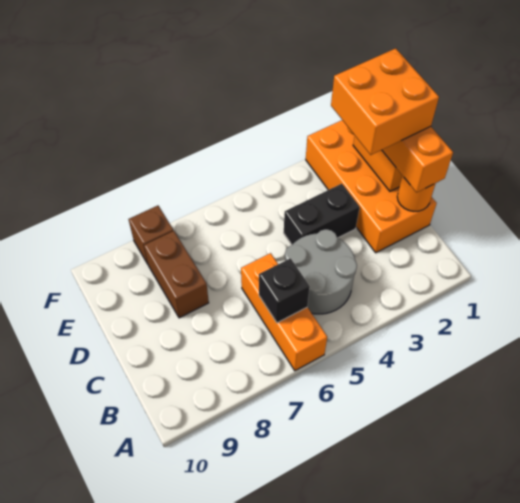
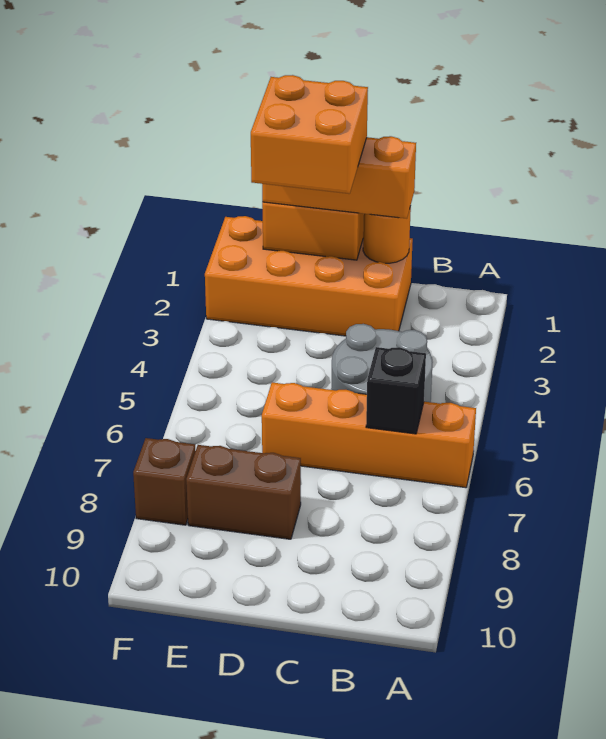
orange brick A6:C6 level 1 -> orange brick A6:D6 level 1
black brick D3:D4 level 1 -> none

